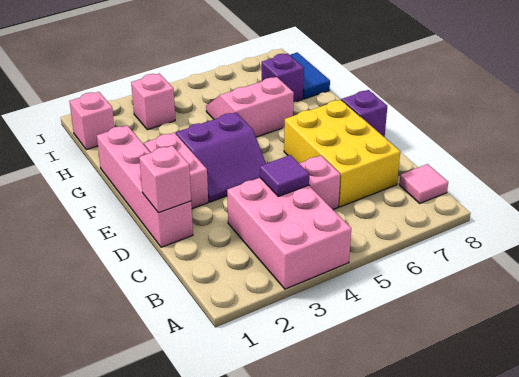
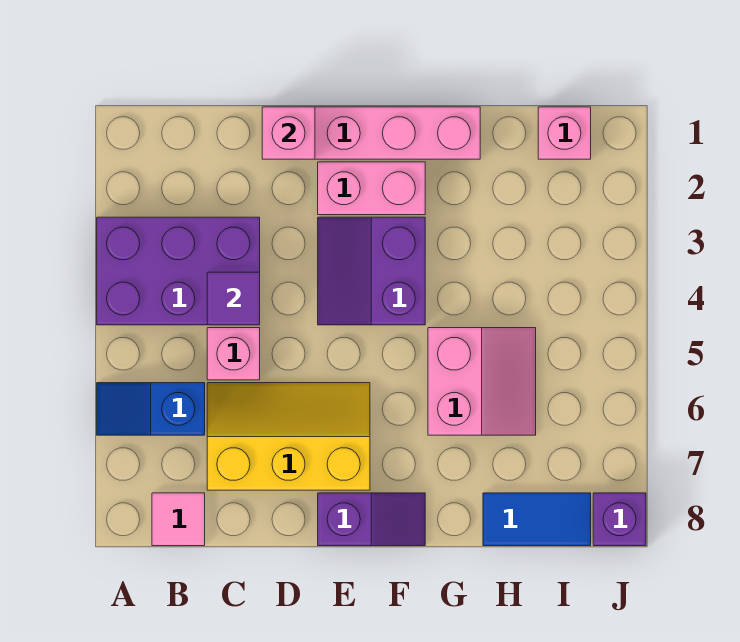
pink brick A3:C4 level 1 -> purple brick A3:C4 level 1
none -> blue slope A6:B6 level 1 top B
yellow brick C6:E7 level 1 -> yellow slope C6:E7 level 1 top 7
purple brick H7 level 1 -> purple brick J8 level 1
pink brick I3 level 1 -> none

